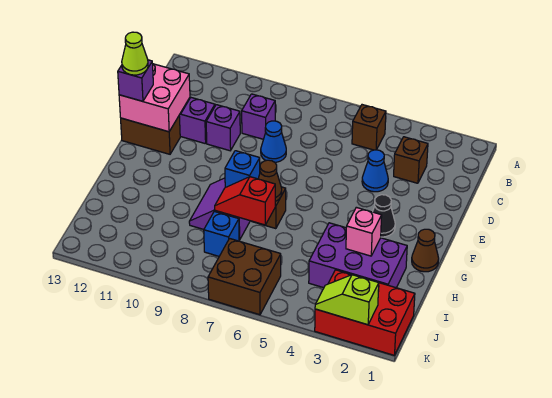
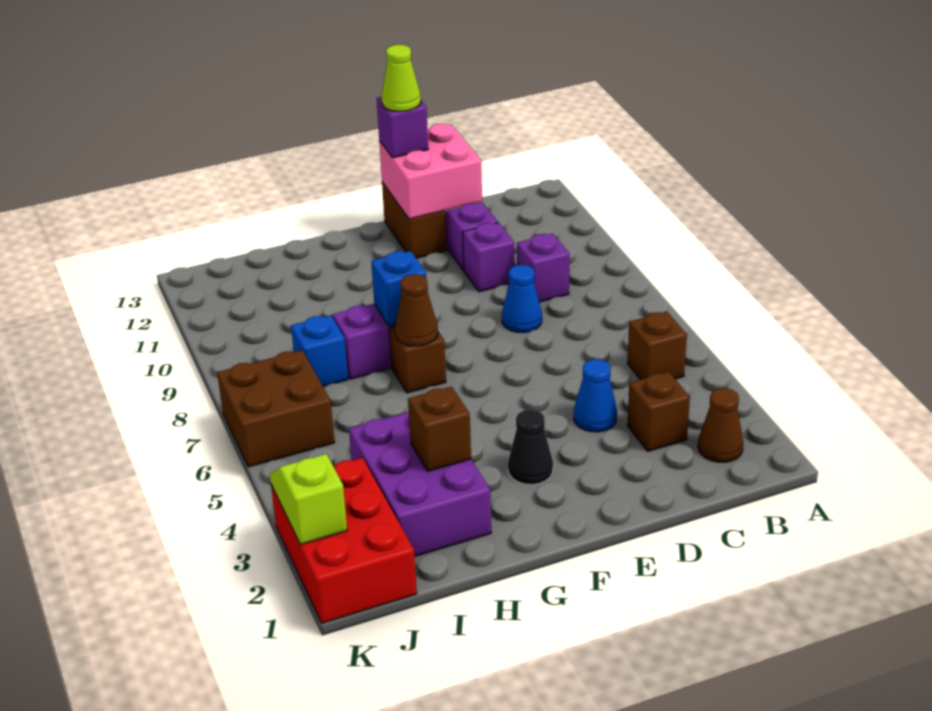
brown cone G1 level 1 -> brown cone B2 level 1
pink brick H3 level 2 -> brown brick H3 level 2
red slope H7:H8 level 2 top 7 -> none

